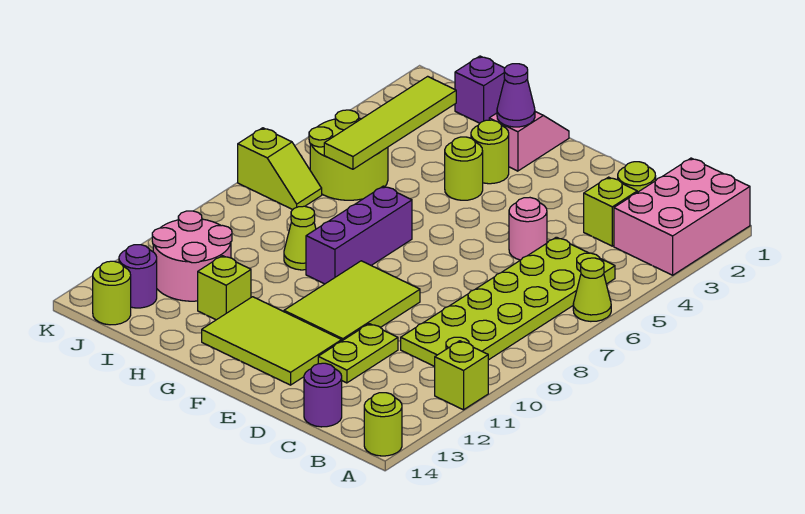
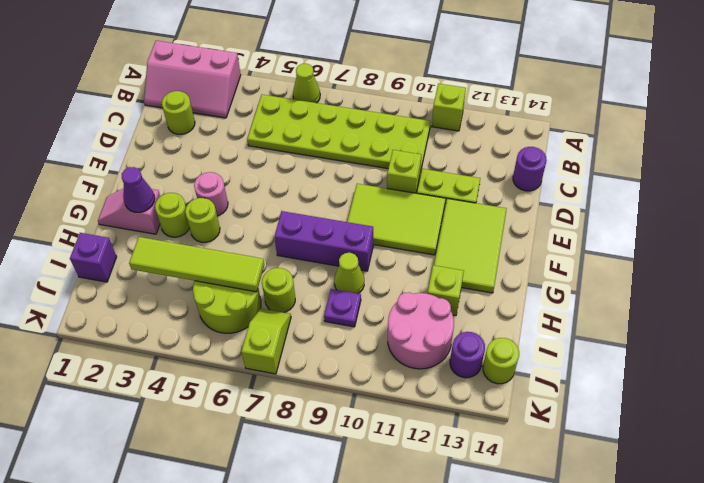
pink brick A1:B3 level 1 -> pink slope A1:B3 level 1 top A
lime round brick A14 level 1 -> lime round brick I7 level 1
lime brick C3 level 1 -> lime brick D10 level 1
pink round brick D5 level 1 -> pink round brick F4 level 1
none -> purple plate I9 level 1

